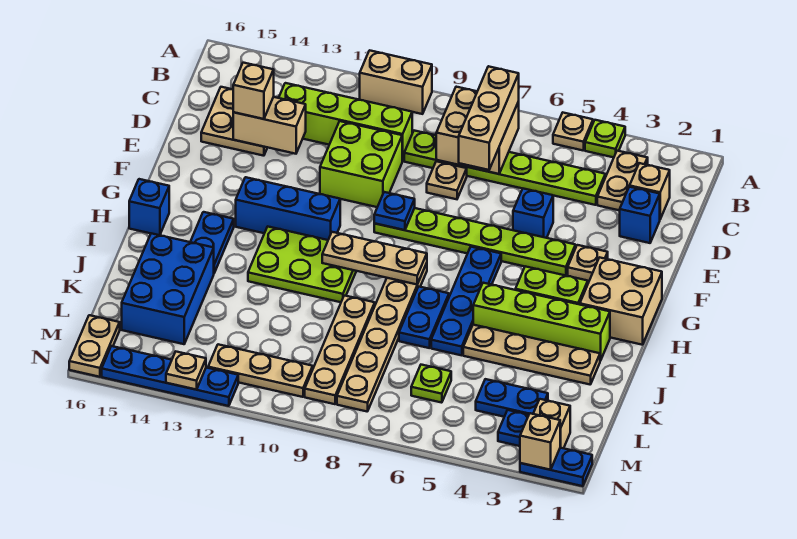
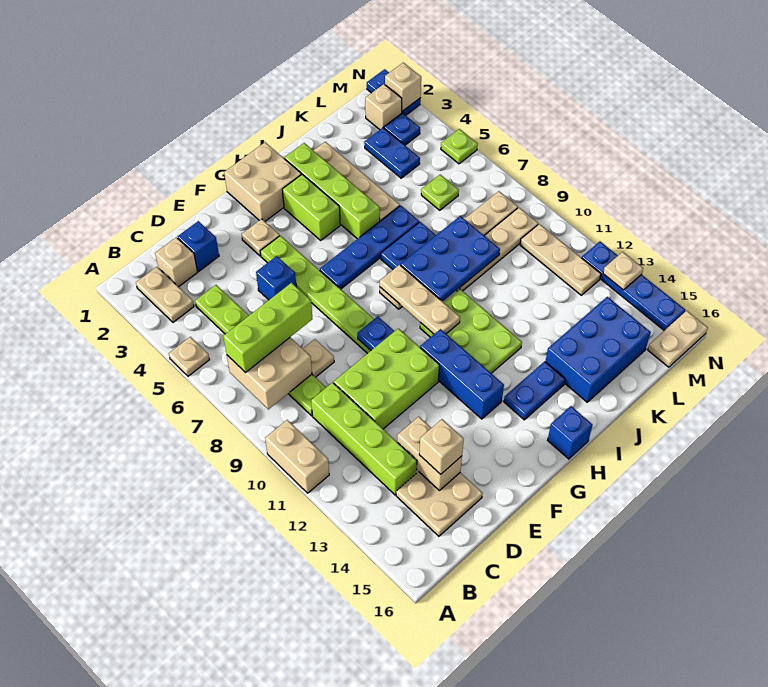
lime plate A4 level 1 -> lime plate N5 level 1
tan plate B3:C3 level 1 -> tan plate B2:B3 level 1
tan brick B7:D7 level 3 -> lime brick B7:D7 level 3
lime brick D10:E11 level 1 -> lime brick D10:F11 level 1
none -> blue plate I8:K9 level 2

